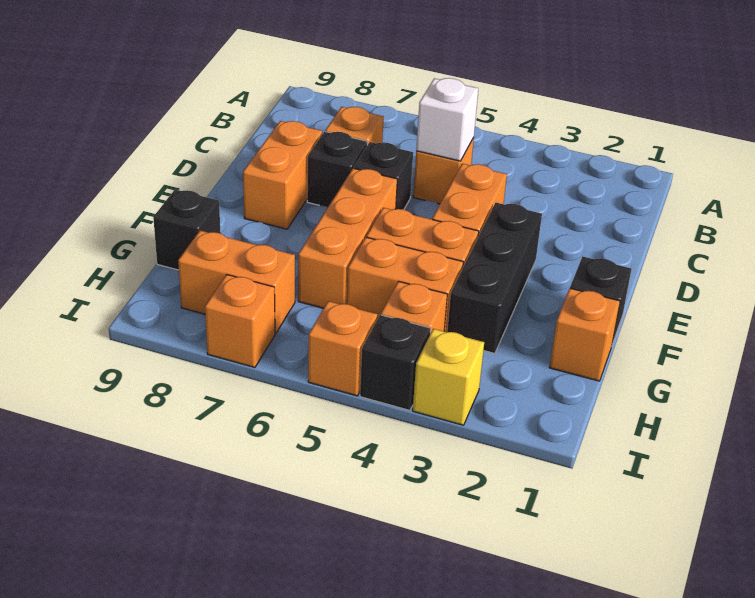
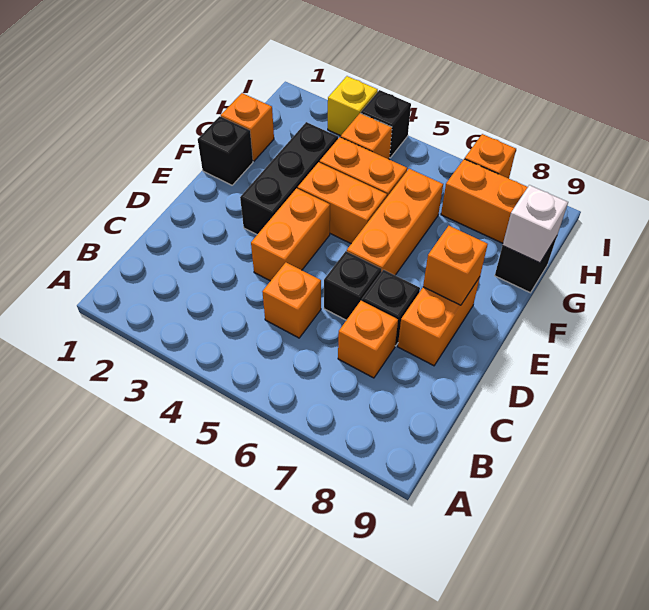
white brick C5 level 2 -> white brick G9 level 2
orange brick I5 level 1 -> orange brick E8 level 2

